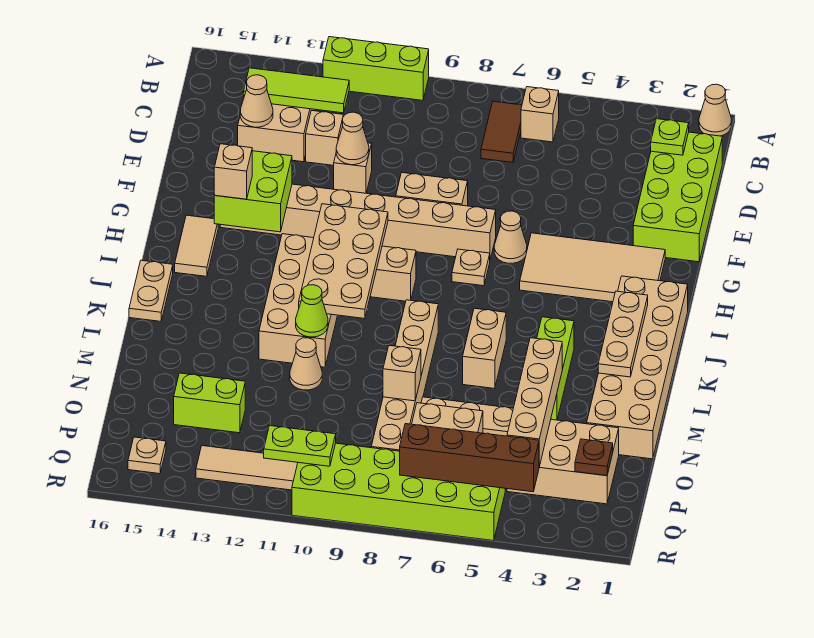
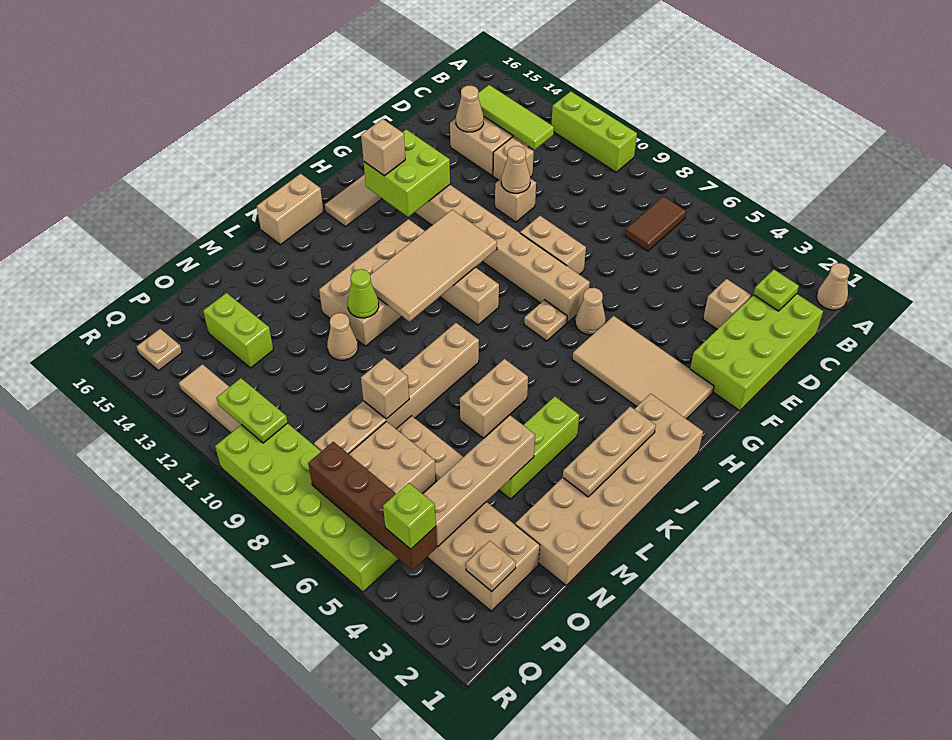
tan brick B6 level 1 -> tan brick D3 level 1
tan plate H10:K11 level 2 -> tan tile H10:K11 level 2
tan plate J16:K16 level 1 -> tan brick J16:K16 level 1
brown plate P2 level 2 -> tan plate P2 level 2
none -> lime brick Q4 level 3

